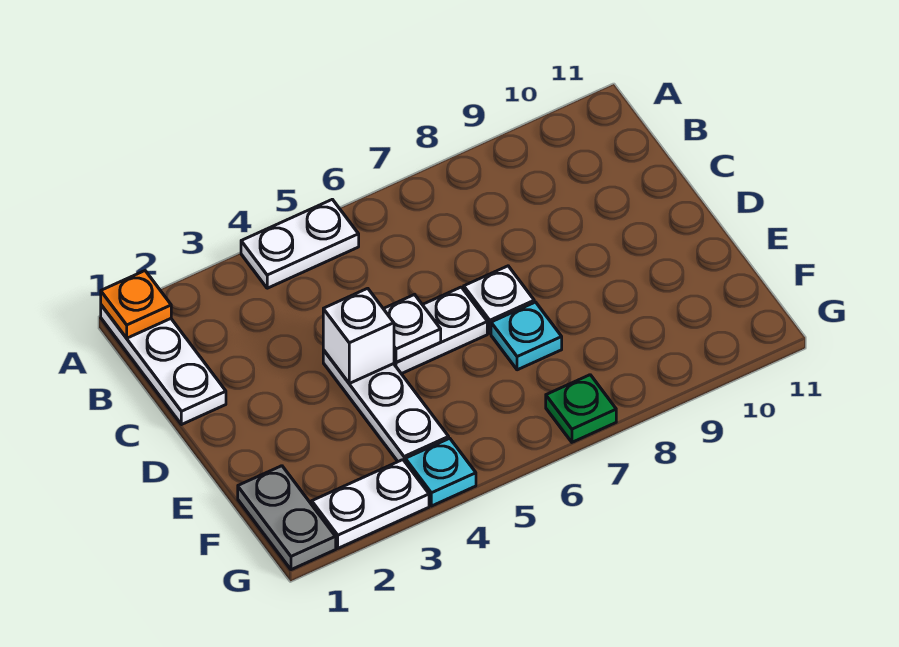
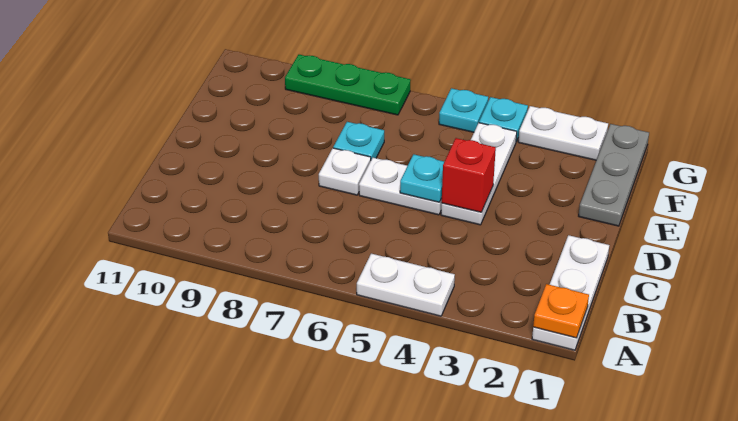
white brick D4 level 2 -> red brick D4 level 2
white plate D5 level 2 -> cyan plate D5 level 2
grey plate F1:G1 level 1 -> grey plate E1:G1 level 1
none -> cyan plate G5 level 1
green plate G7 level 1 -> green plate G7:G9 level 1

